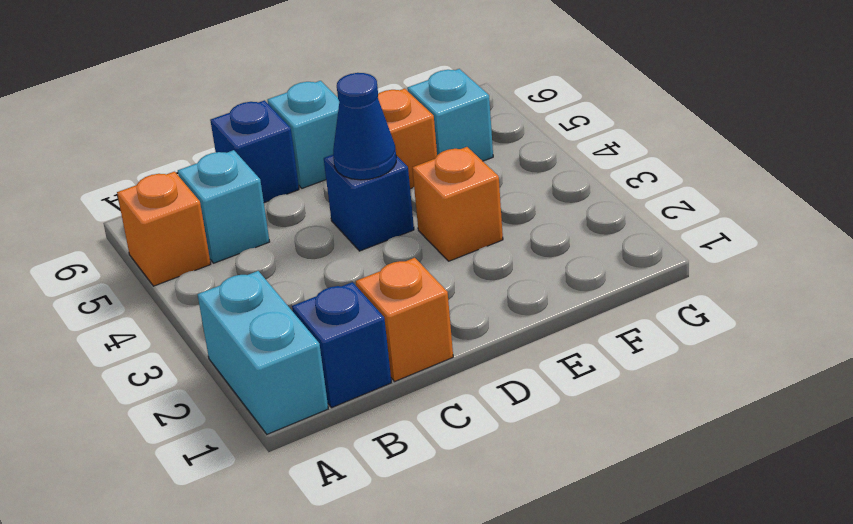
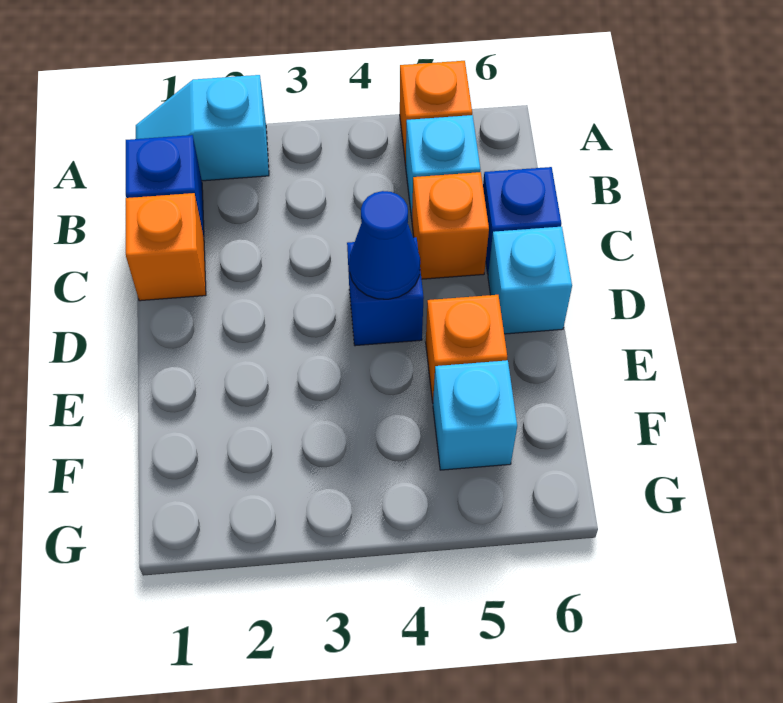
cyan brick A1:A2 level 1 -> cyan slope A1:A2 level 1 top 2
orange brick E3 level 1 -> orange brick C5 level 1

